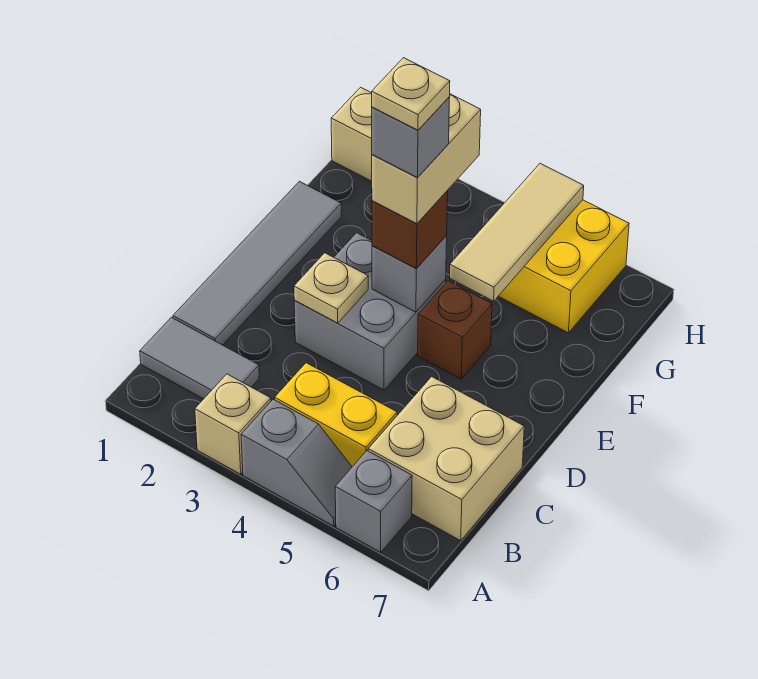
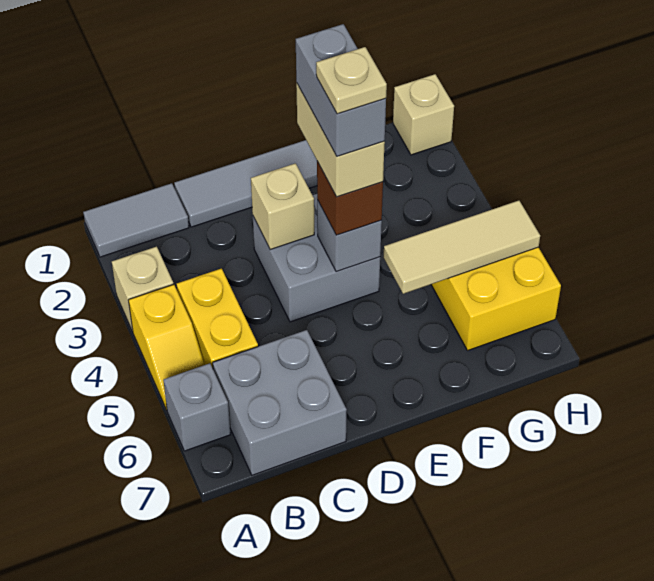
grey slope A4:A5 level 1 top 4 -> yellow slope A4:A5 level 1 top 4
grey tile B1:B2 level 1 -> grey tile A1:B1 level 1
tan brick B6:C7 level 1 -> grey brick B6:C7 level 1
tan plate D3 level 2 -> tan brick D3 level 2
tan brick E4:F4 level 4 -> tan brick E3:E4 level 4
grey brick E4 level 5 -> grey brick E3:E4 level 5
brown brick E5 level 1 -> none

